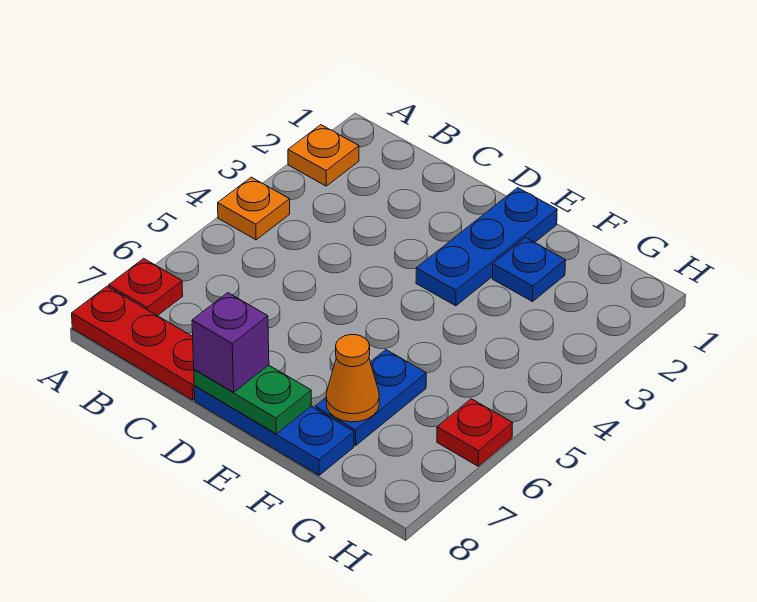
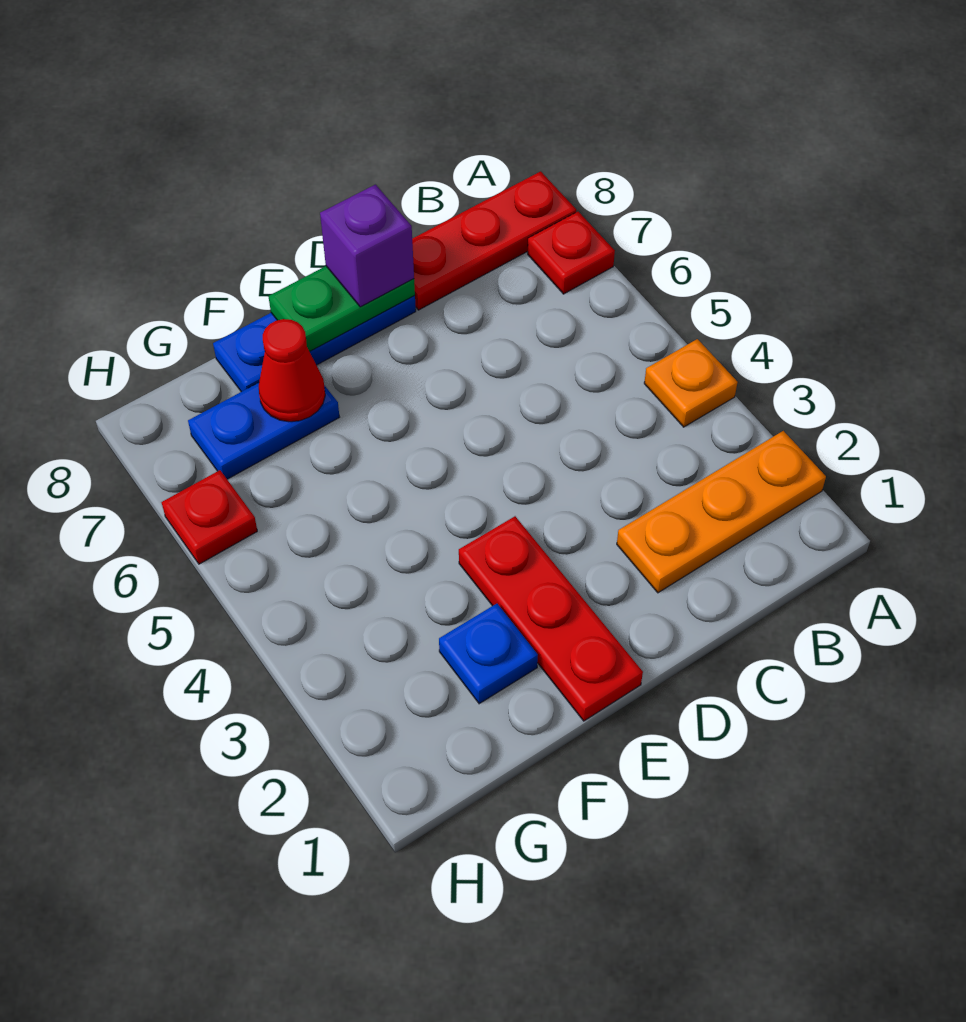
orange plate A2 level 1 -> orange plate A2:C2 level 1
blue plate E1:E3 level 1 -> red plate E1:E3 level 1
blue plate F6:F7 level 1 -> blue plate F7:G7 level 1
orange cone F7 level 2 -> red cone F7 level 2

